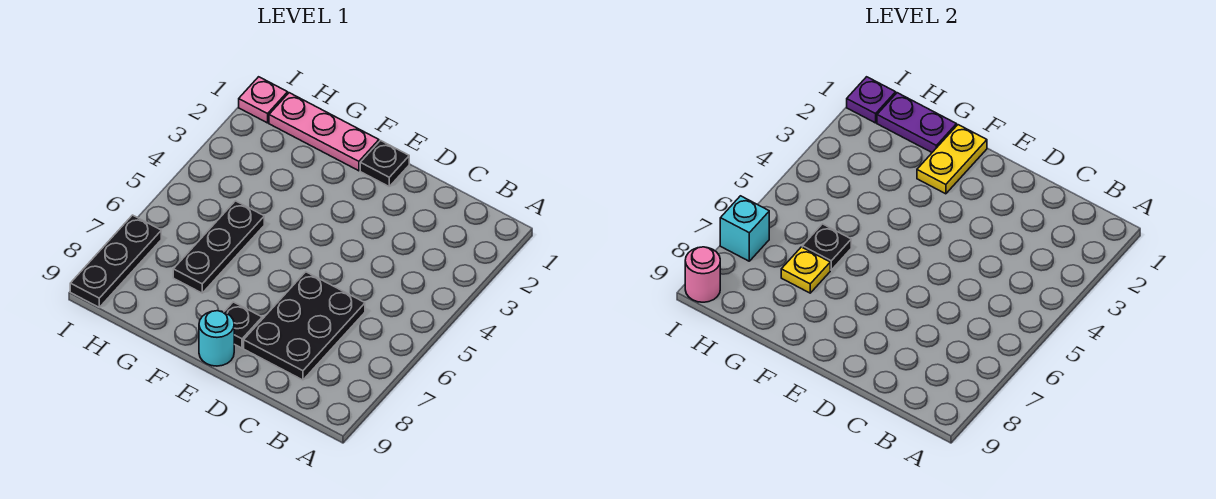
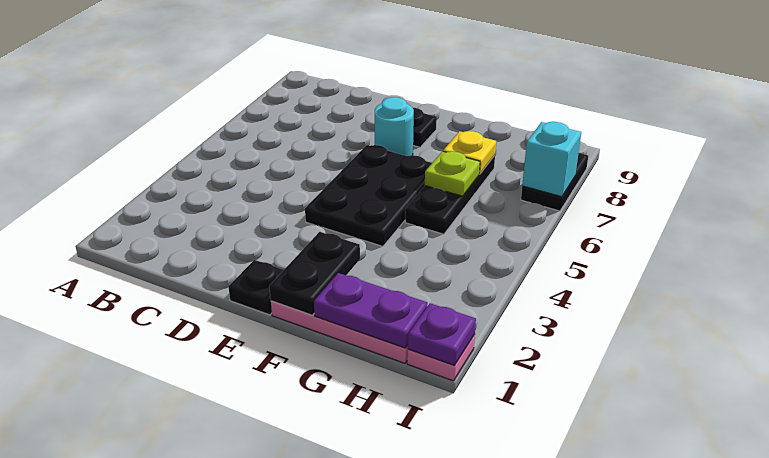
black plate C6:D8 level 1 -> black plate E4:F6 level 1
cyan round brick E9 level 1 -> cyan round brick E7 level 1
yellow plate F1:F2 level 2 -> black plate F1:F2 level 2
black plate G6 level 2 -> lime plate G6 level 2
black plate I7:I9 level 1 -> black plate I7:I8 level 1
pink round brick I9 level 2 -> none

